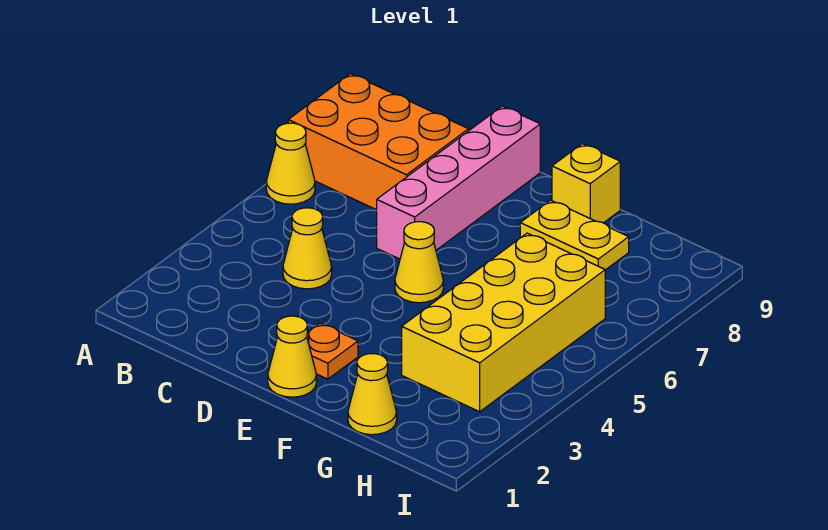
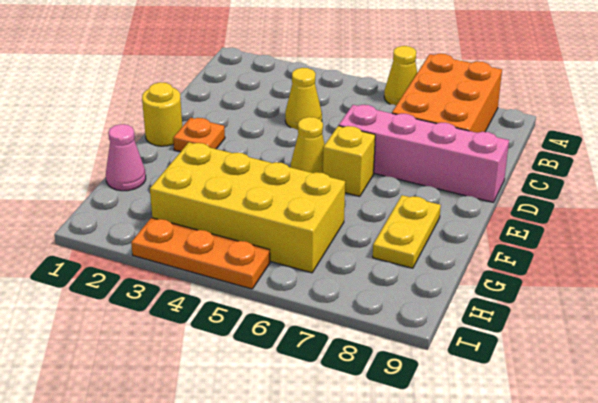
yellow cone E1 level 1 -> yellow round brick E1 level 1
yellow brick F9 level 1 -> yellow brick E6 level 1
yellow cone G1 level 1 -> pink cone G1 level 1
none -> orange plate I3:I5 level 1

